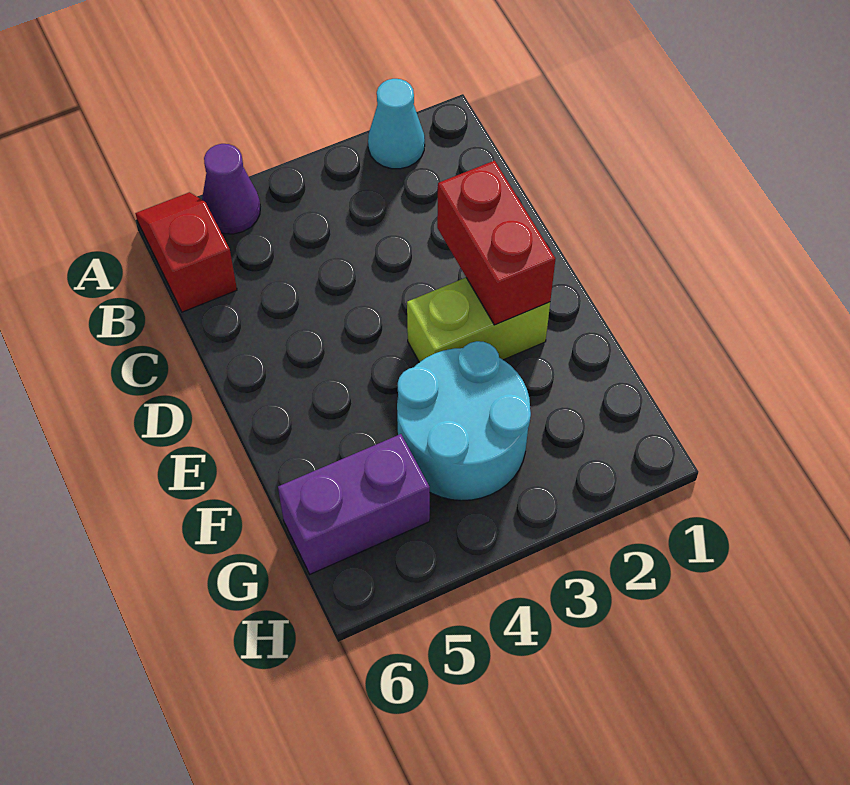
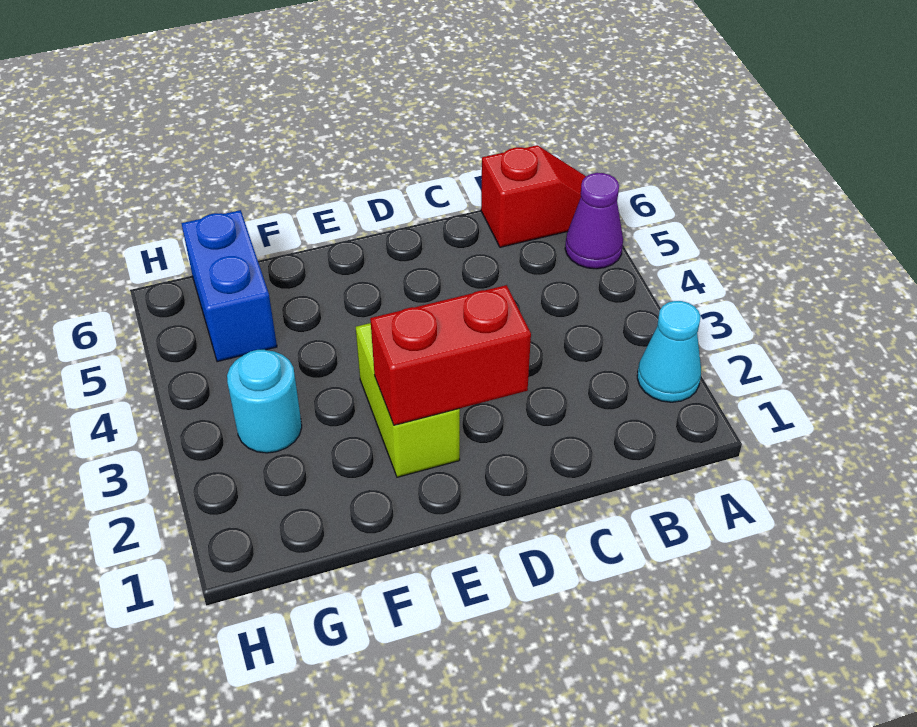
cyan round brick F3:G4 level 1 -> cyan round brick G3 level 1
purple brick G5:G6 level 1 -> blue brick G5:G6 level 1

